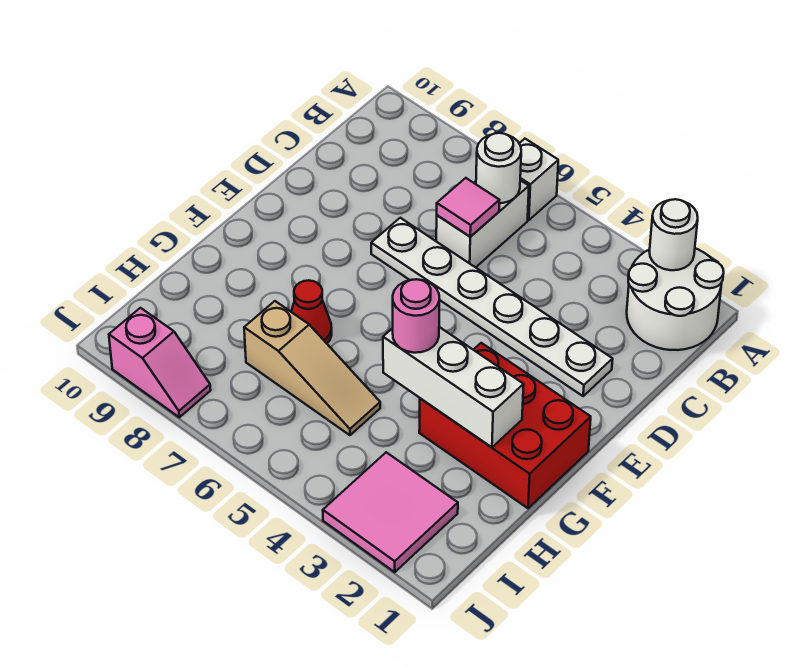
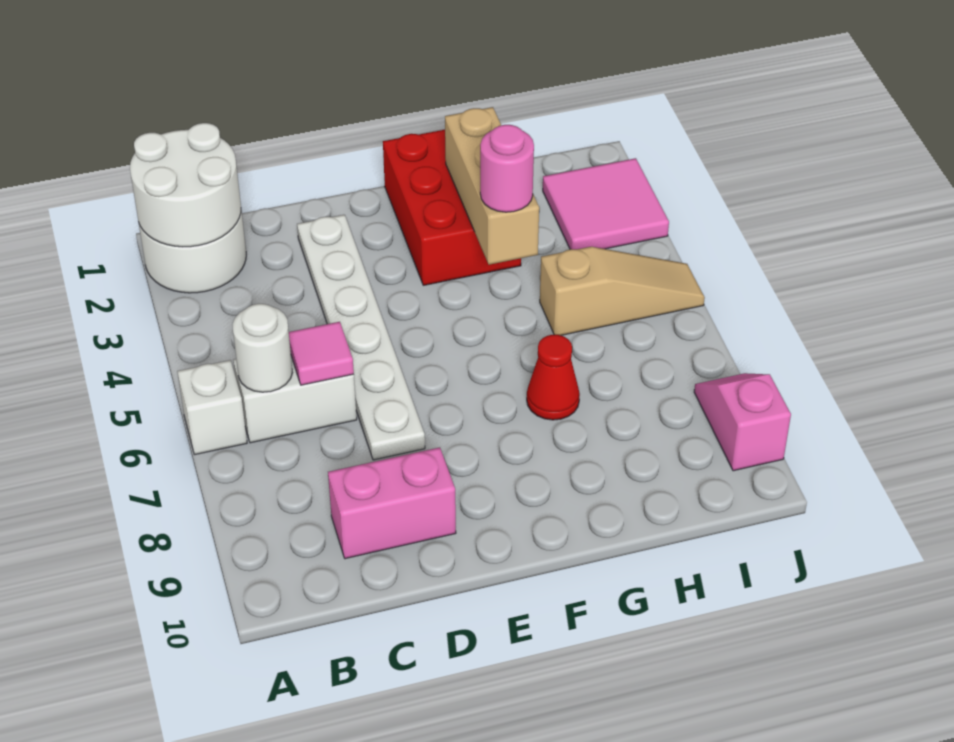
white round brick A2 level 2 -> white round brick A1:B2 level 2
none -> pink brick C9:D9 level 1
white brick G2:G4 level 2 -> tan brick G2:G4 level 2
tan slope H5:H7 level 1 top 7 -> tan slope H5:J5 level 1 top H

